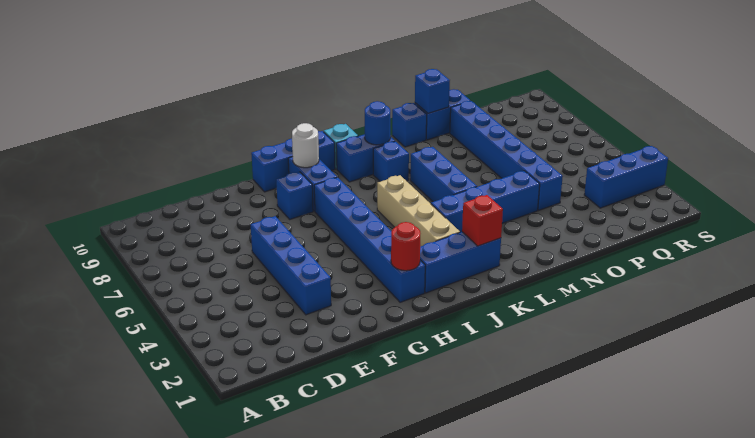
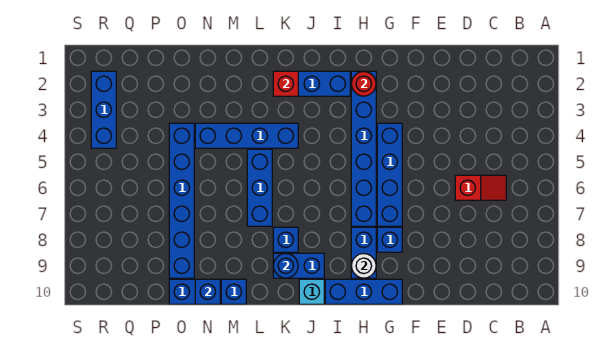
none -> red slope C6:D6 level 1 top D
blue brick E3:E6 level 1 -> blue brick G4:G7 level 1
tan brick J3:J6 level 1 -> none
blue brick Q3:S3 level 1 -> blue brick R2:R4 level 1

